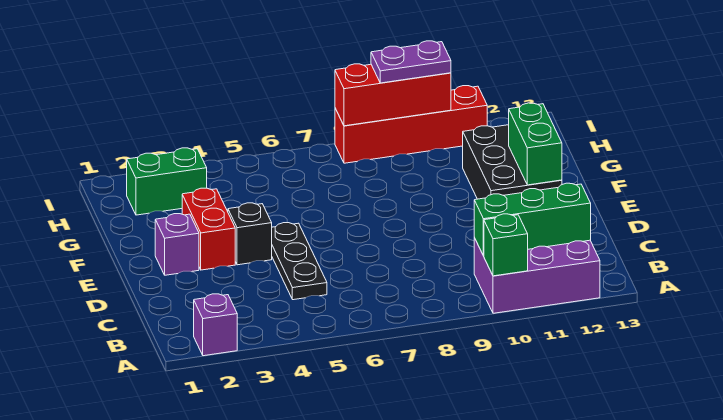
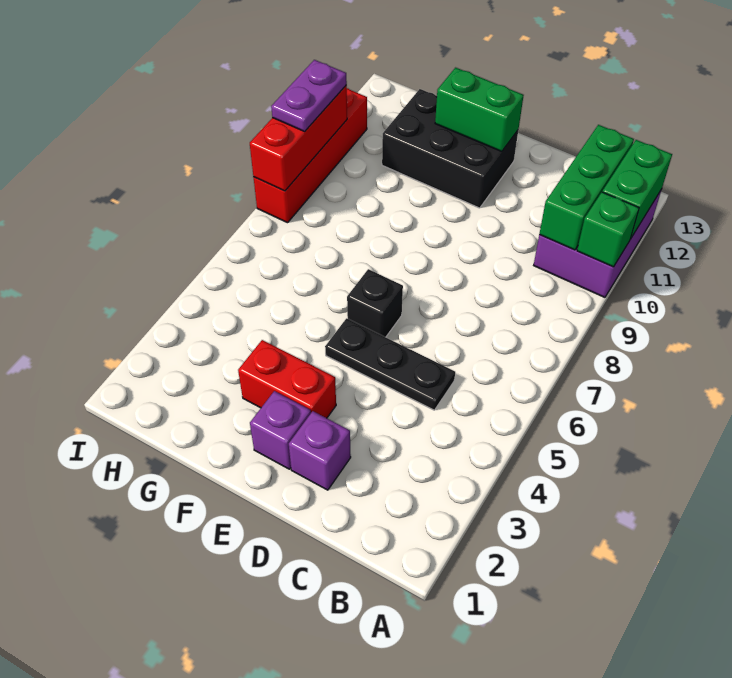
purple brick A2 level 1 -> purple brick D2 level 1
black brick E4 level 1 -> black brick E6 level 1
green brick H2:H3 level 1 -> green brick A11:A12 level 2

